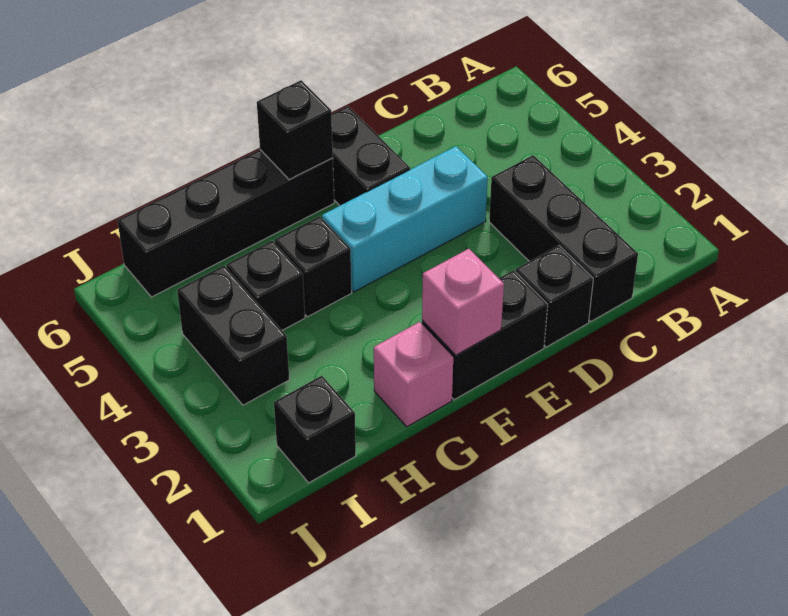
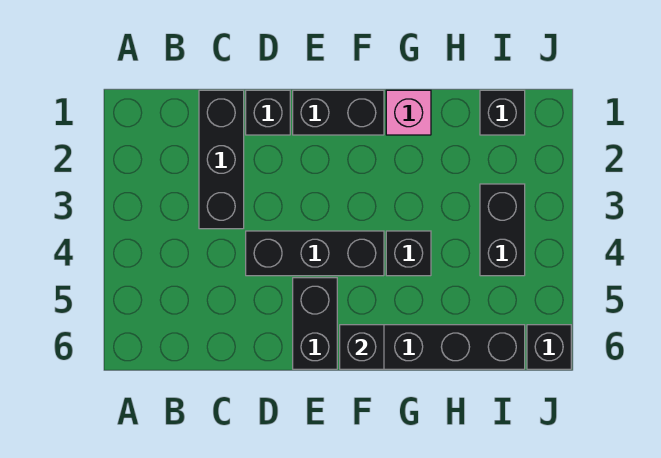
cyan brick D4:F4 level 1 -> black brick D4:F4 level 1
pink brick F1 level 2 -> none
black brick H4 level 1 -> black brick J6 level 1

